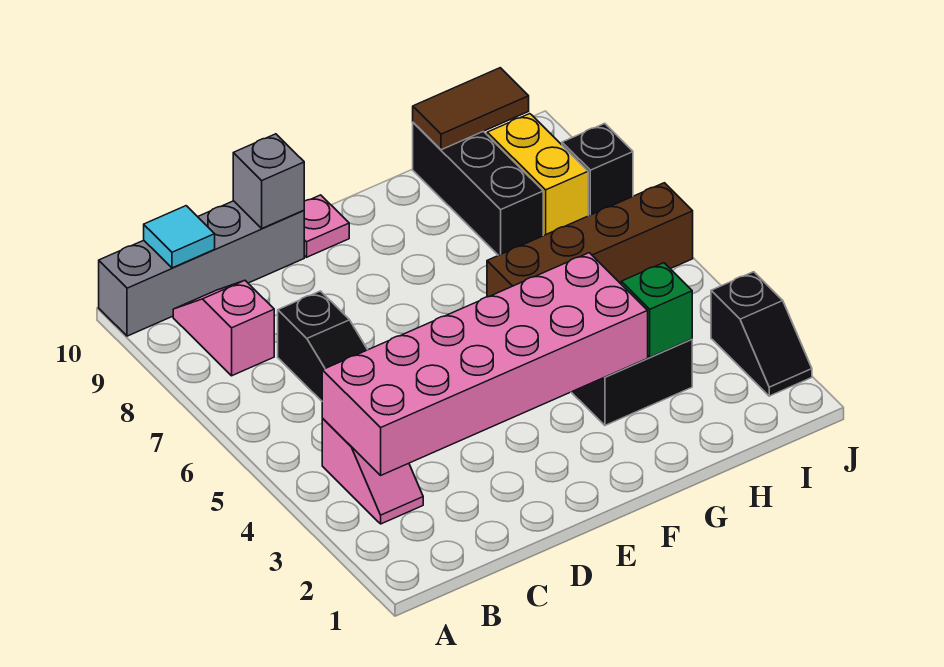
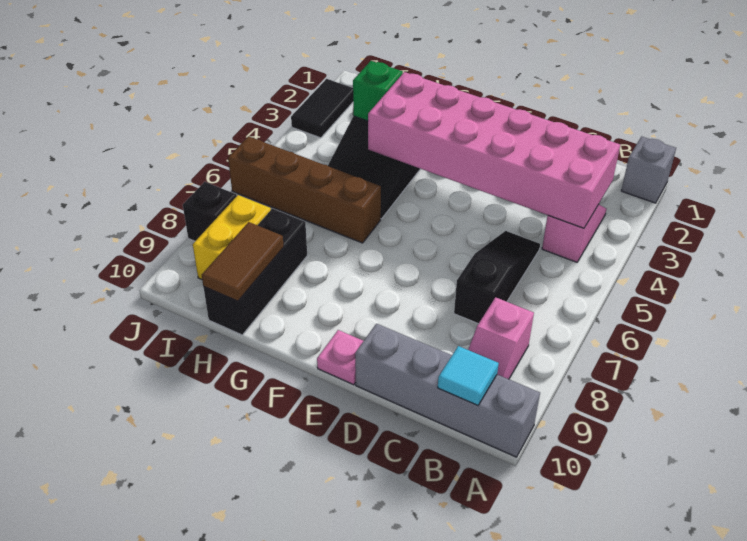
grey brick D10 level 2 -> grey brick A1 level 1
brown tile H10:I10 level 2 -> brown tile H9:H10 level 2
black slope J2:J3 level 1 top 3 -> black tile J2:J3 level 1

